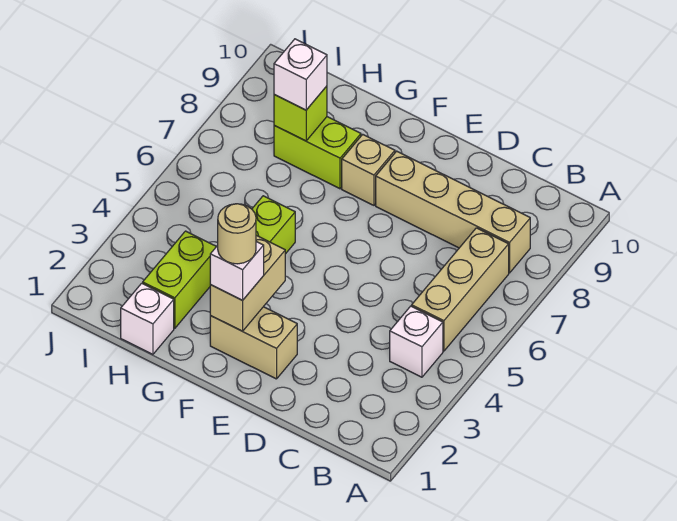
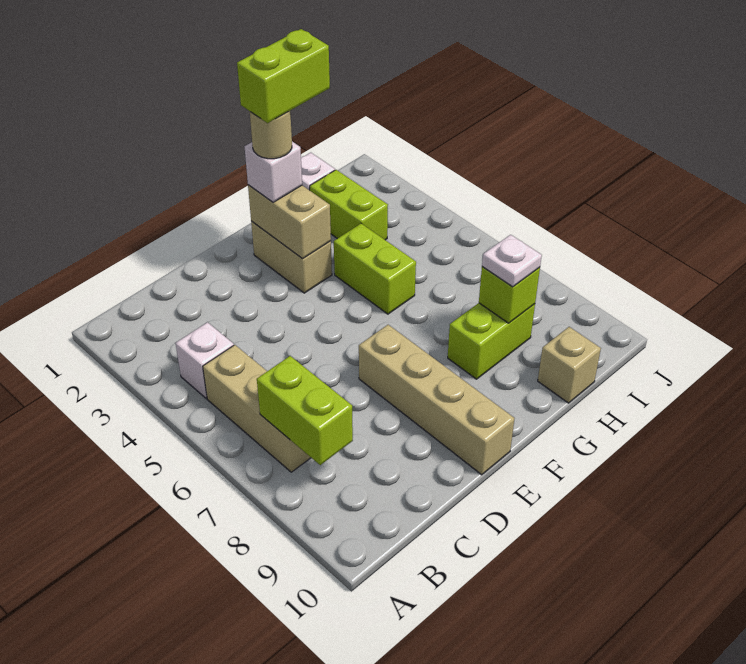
none -> lime brick B7:B8 level 2
tan brick B8:E8 level 1 -> tan brick E7:E10 level 1
tan brick E2:F2 level 1 -> tan brick F2:F3 level 1
none -> lime brick F2:G2 level 5
tan brick F8 level 1 -> tan brick H10 level 1
white brick H8 level 3 -> white plate H8 level 3

